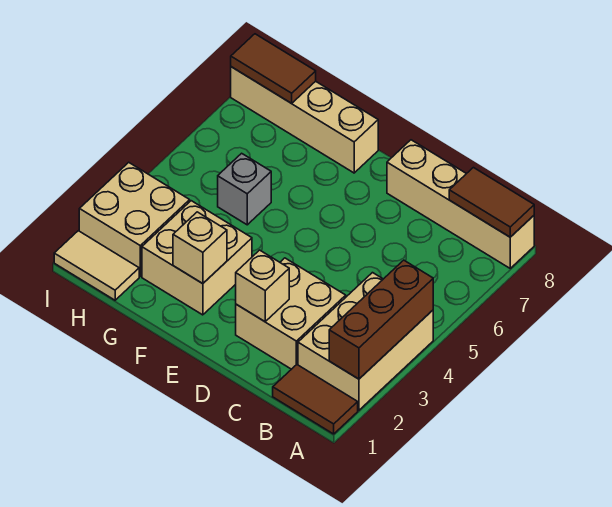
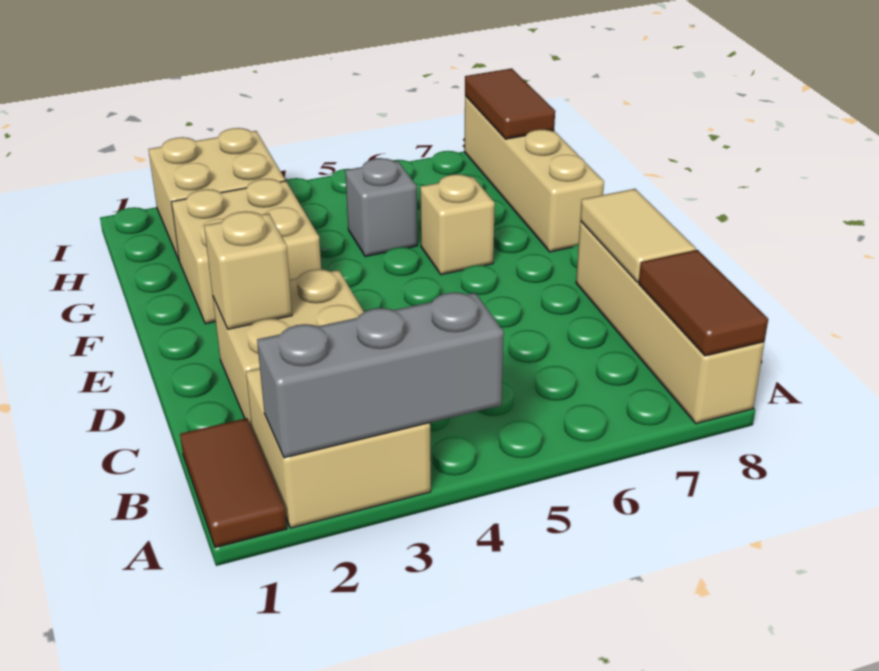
tan brick A2:B4 level 1 -> tan brick A2:B3 level 1
brown brick A2:A4 level 2 -> grey brick A2:A4 level 2
tan brick F2 level 2 -> tan brick F6 level 1
tan tile H1:I1 level 1 -> tan tile C8:D8 level 2

